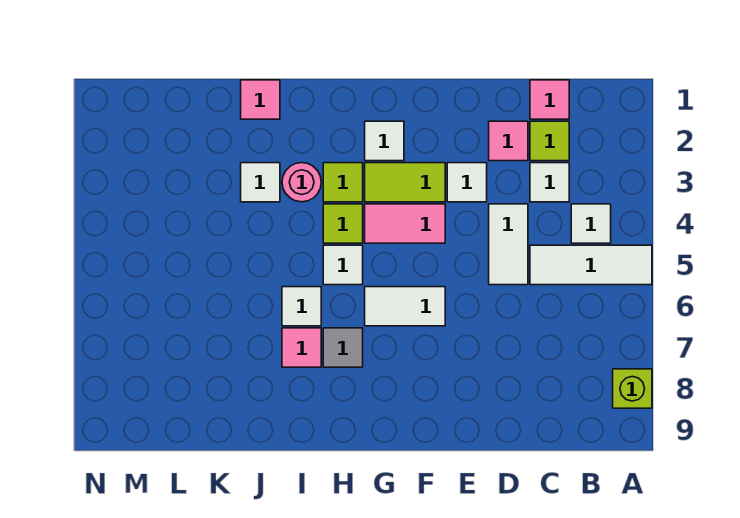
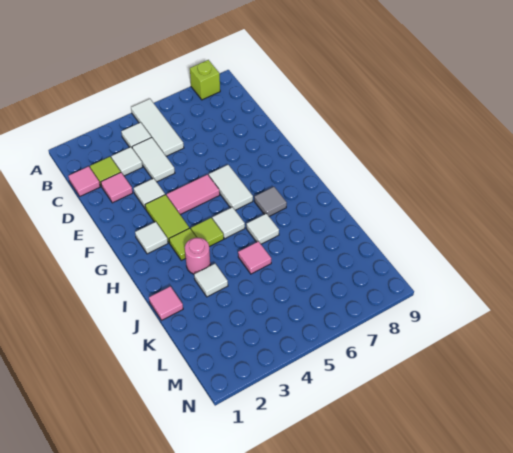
white tile D4:D5 level 1 -> white tile C4:D4 level 1
pink tile F4:G4 level 1 -> pink tile F4:F5 level 1
pink tile I7 level 1 -> pink tile J5 level 1

